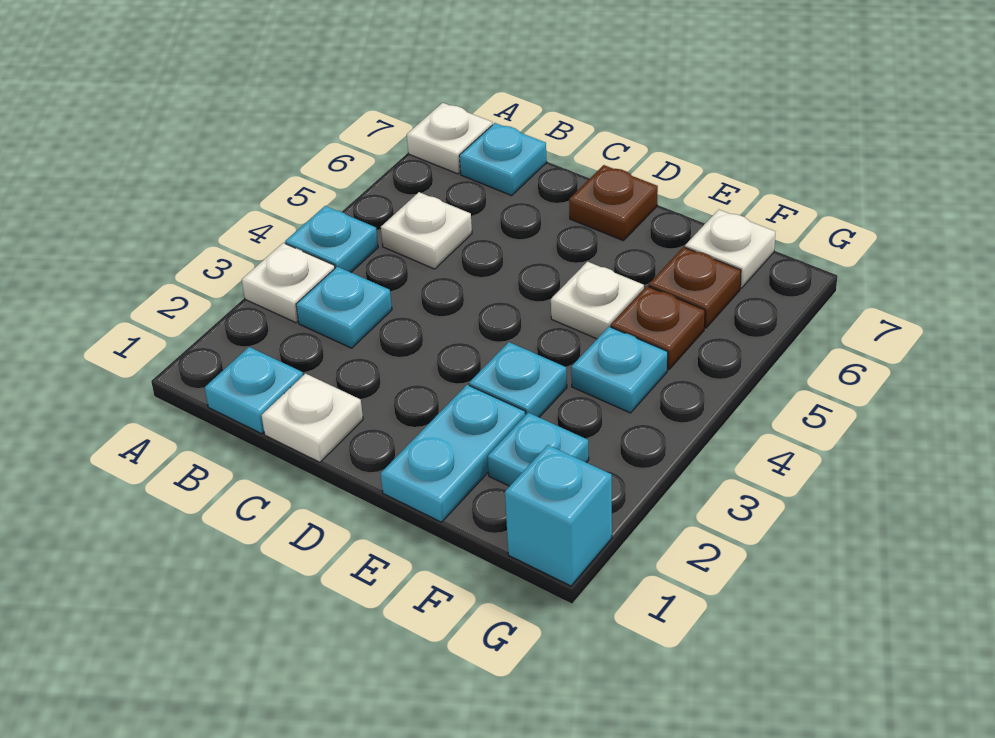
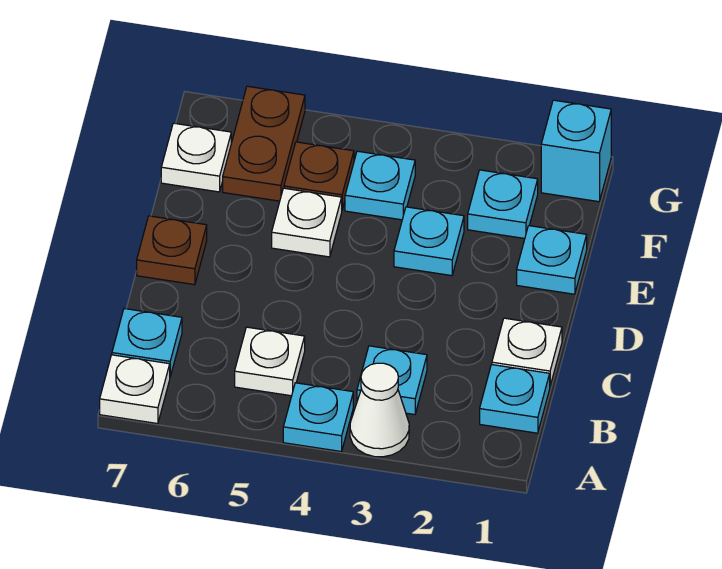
white plate A3 level 1 -> white cone A3 level 1
cyan plate E1:E2 level 1 -> cyan plate E1 level 1
brown plate F6 level 1 -> brown plate F6:G6 level 1

